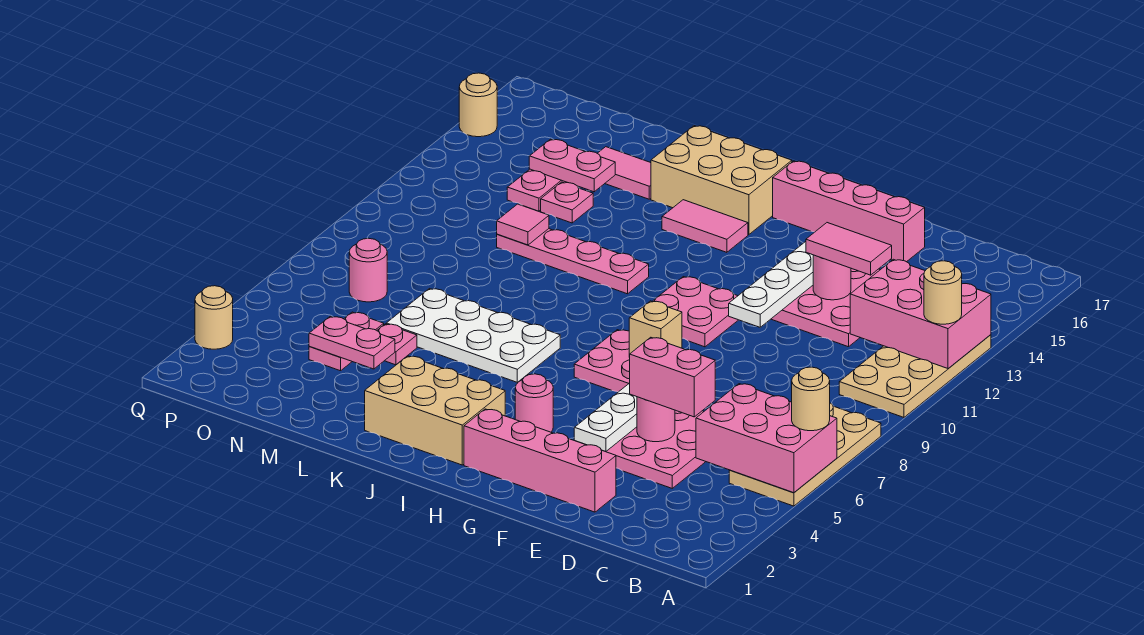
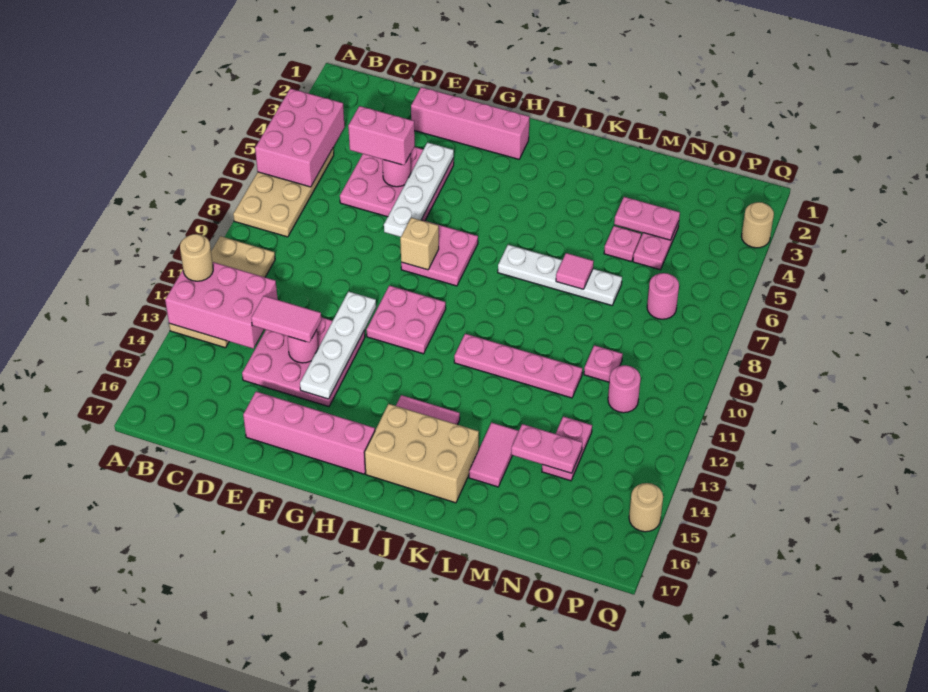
pink brick A5:C6 level 2 -> pink brick A4:B6 level 2
tan round brick A6 level 3 -> none
pink round brick H4 level 1 -> pink round brick O11 level 1
tan brick I2:K3 level 1 -> none
white plate J6:M7 level 1 -> white plate J7:M7 level 1
pink tile L15:M15 level 1 -> pink tile L14:L15 level 1
pink tile M11 level 2 -> pink tile L7 level 2
pink plate M13 level 1 -> pink plate N10 level 1

